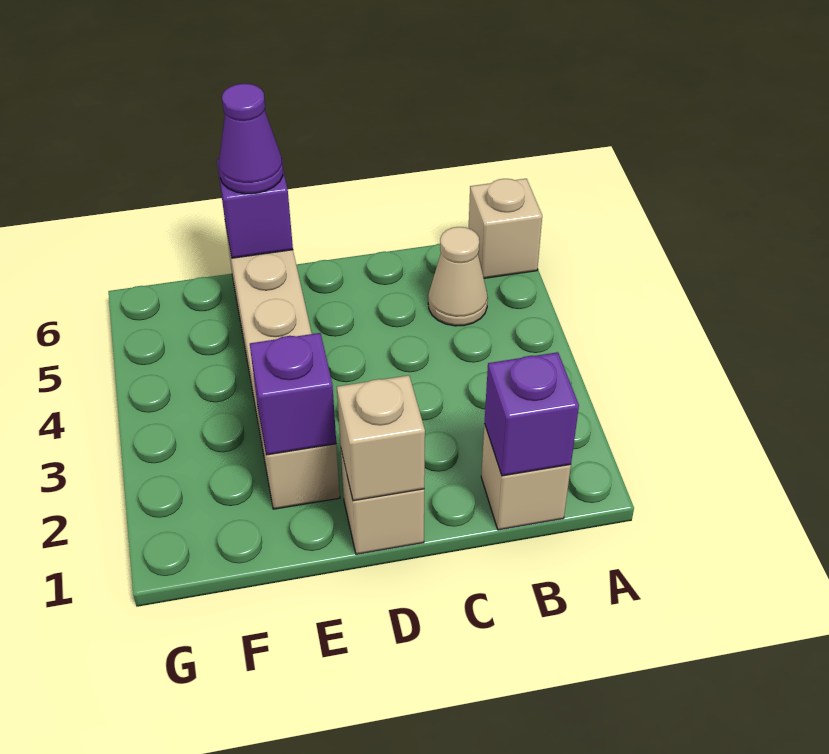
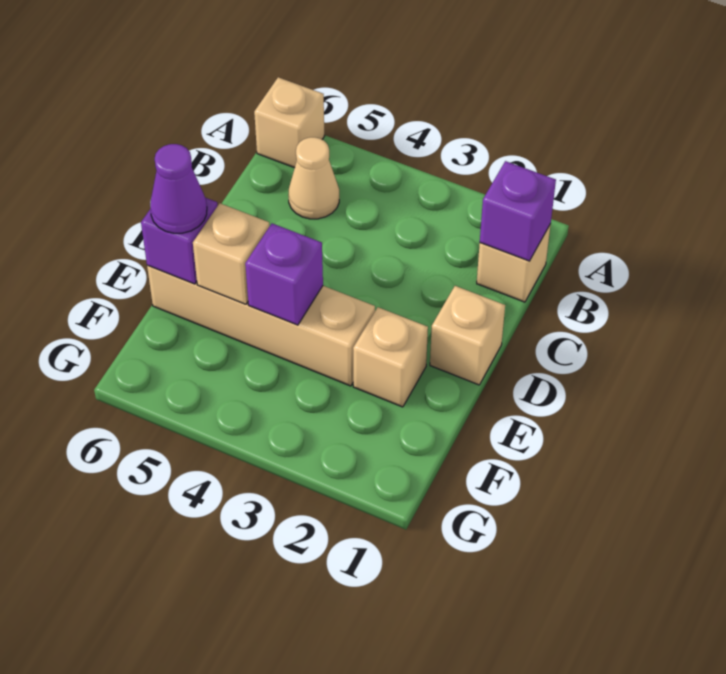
tan brick D1 level 2 -> tan brick E5 level 2
purple brick E2 level 2 -> purple brick E4 level 2

